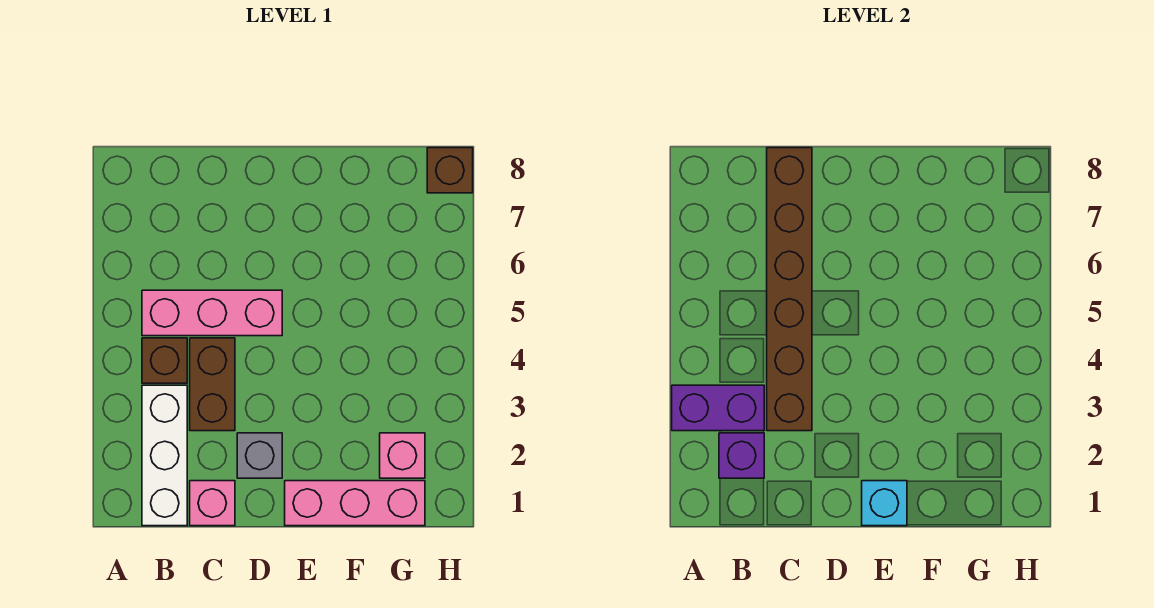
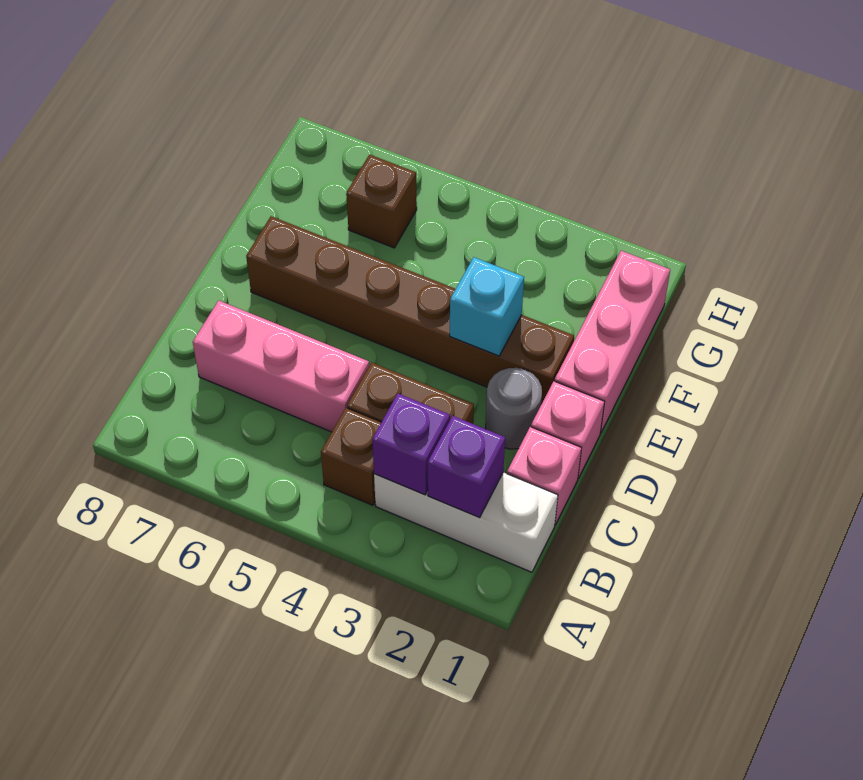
purple brick A3:B3 level 2 -> purple brick B3 level 2
pink brick B5:D5 level 1 -> pink brick C5:C7 level 1
brown brick C3:C8 level 2 -> brown brick E2:E7 level 1
grey brick D2 level 1 -> grey round brick D2 level 1
cyan brick E1 level 2 -> cyan brick E3 level 2
pink brick G2 level 1 -> pink brick D1 level 1
brown brick H8 level 1 -> brown brick G6 level 1

